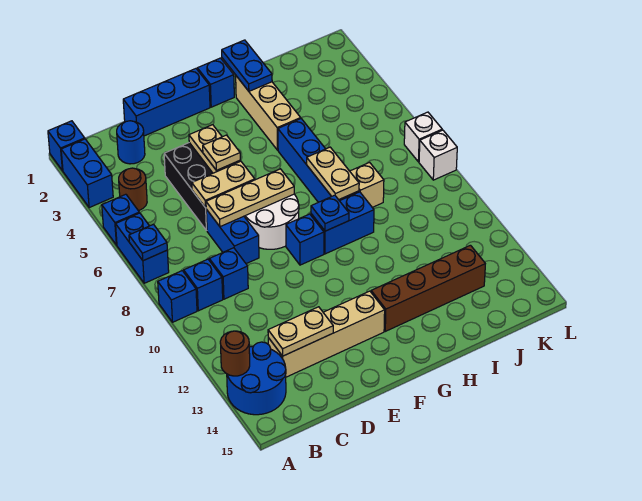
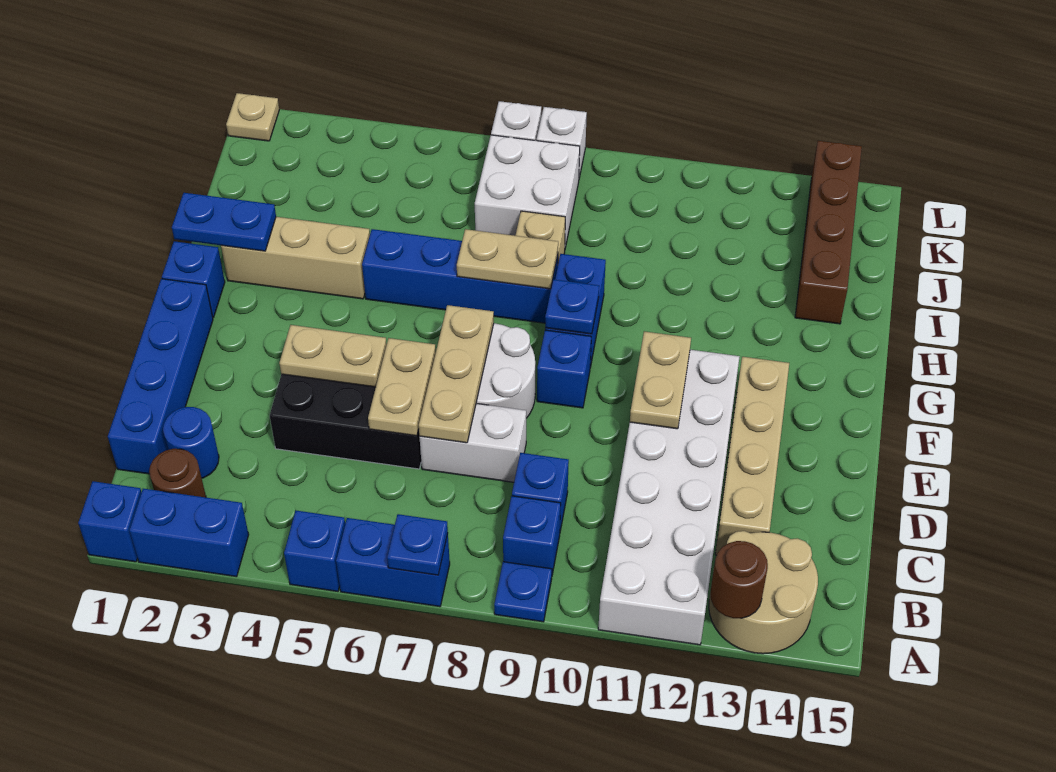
blue brick A9 level 1 -> blue plate A9 level 1
none -> white brick A11:F12 level 1
blue round brick A13:B14 level 1 -> tan round brick A13:B14 level 1
brown round brick B4 level 1 -> brown round brick B2 level 1
tan plate C13:D13 level 2 -> tan plate E11:F11 level 2
blue brick D1:F1 level 1 -> blue brick C1:F1 level 1
blue brick D7:D8 level 1 -> white brick D7:D8 level 1
tan plate E5 level 3 -> tan plate L1 level 1
brown brick G13:J13 level 1 -> brown brick I14:L14 level 1
none -> white brick J7:K8 level 1

